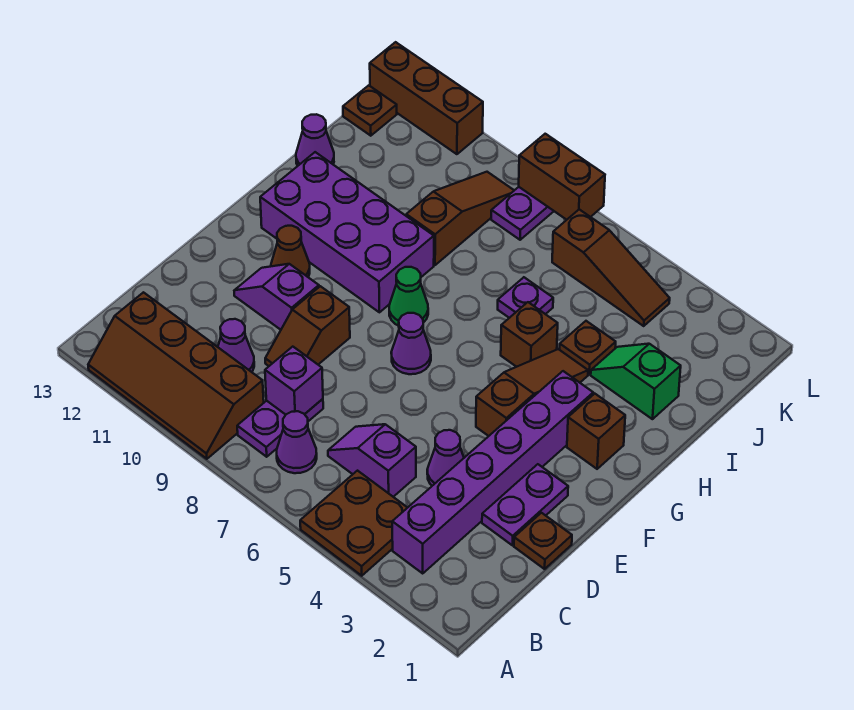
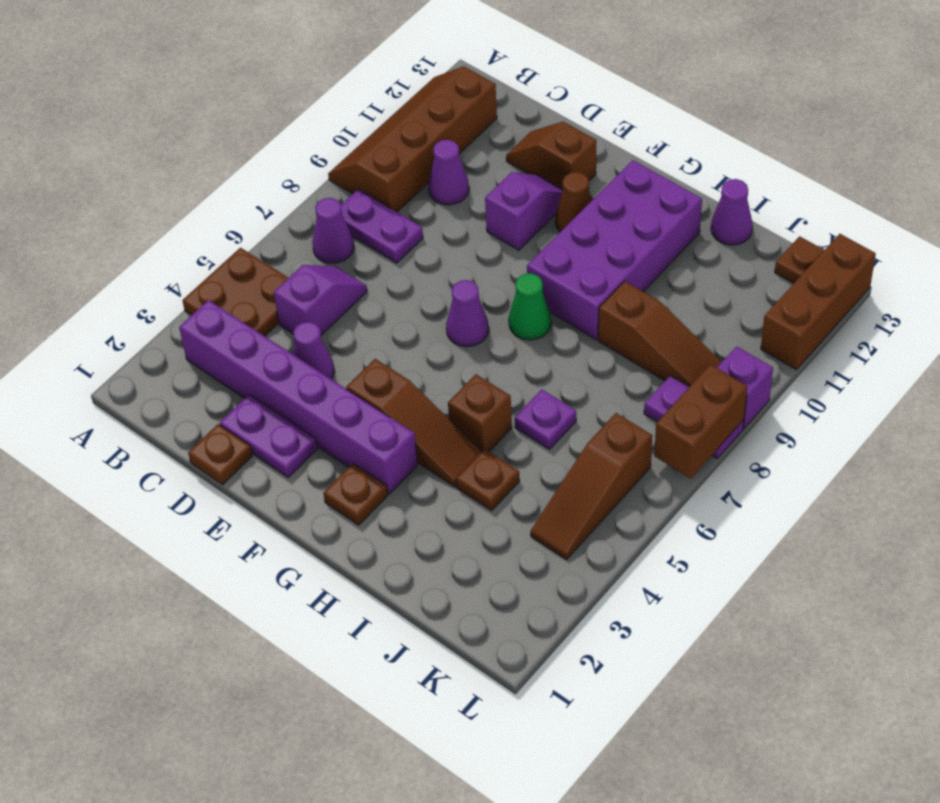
purple brick C8 level 2 -> purple brick L9 level 1
brown slope D9:E9 level 1 top E -> brown slope D12:E12 level 1 top E
brown brick G2 level 1 -> brown plate G2 level 1
green slope I2:I3 level 1 top 2 -> none

